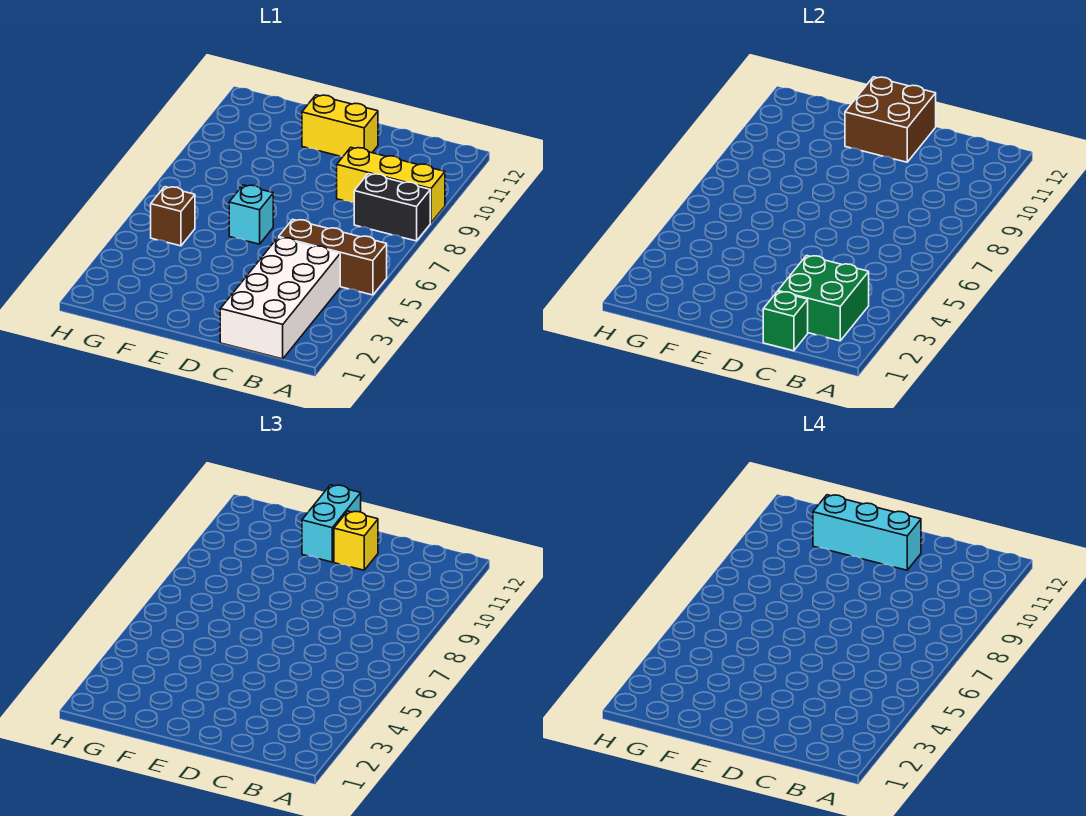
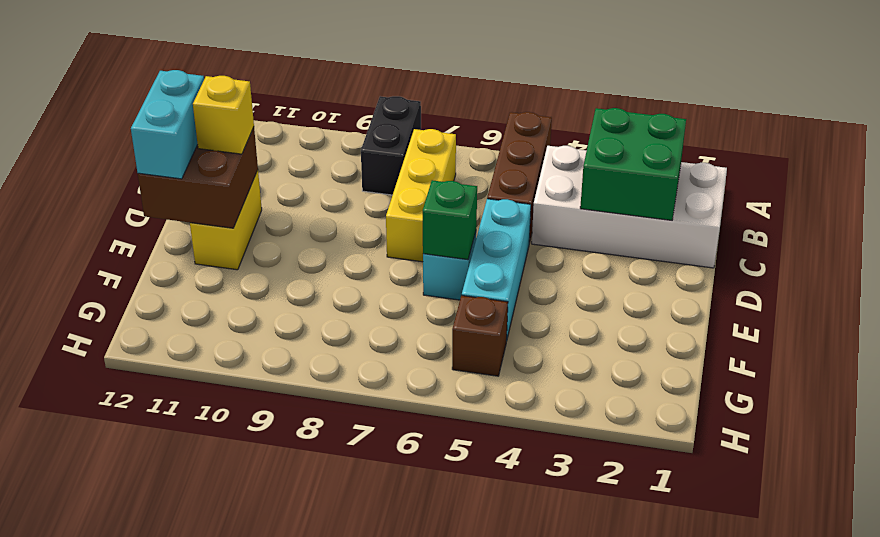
yellow brick A9:C9 level 1 -> yellow brick B7:D7 level 1
green brick C1 level 2 -> green brick E6 level 2
cyan brick D11:F11 level 4 -> cyan brick D5:F5 level 1
cyan brick E11:E12 level 3 -> cyan brick D12:E12 level 3

